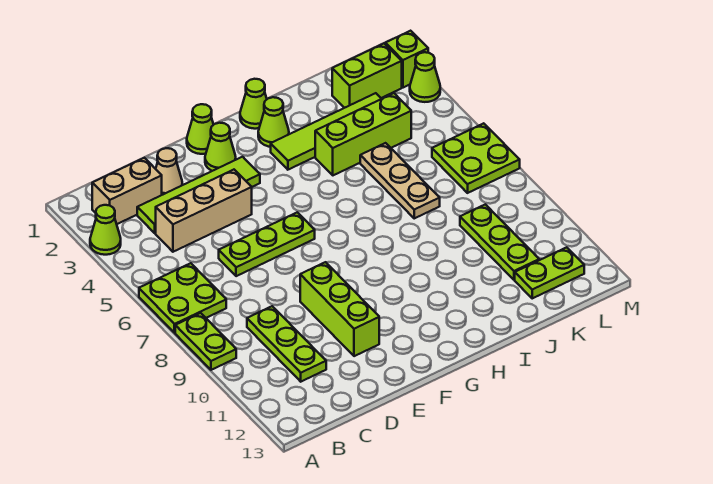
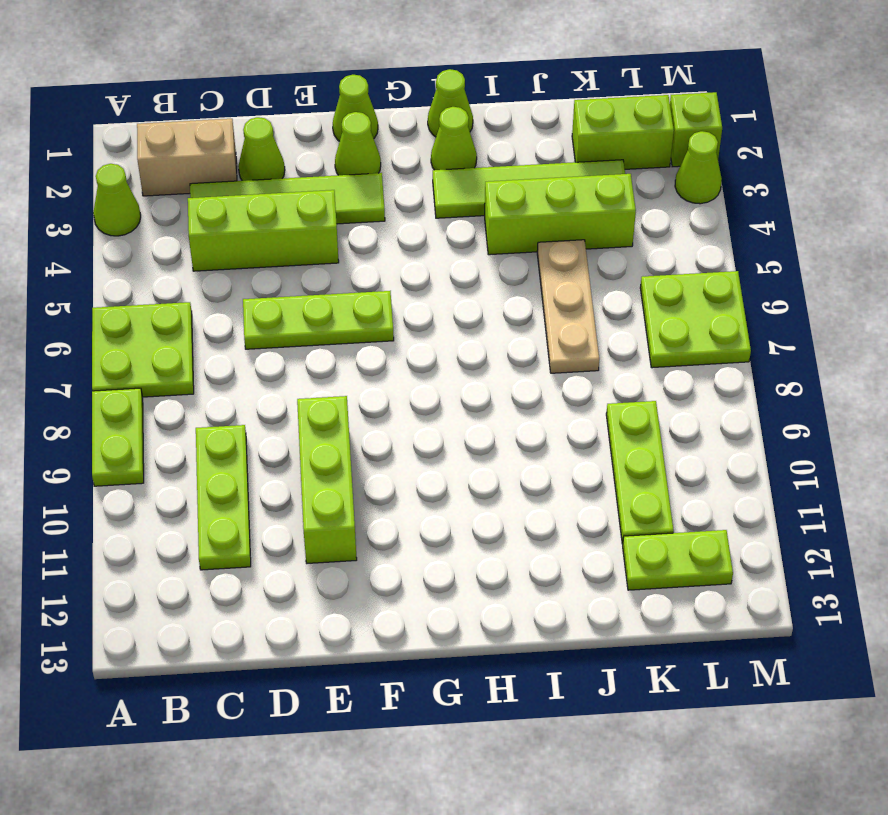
tan brick C4:E4 level 1 -> lime brick C4:E4 level 1
tan cone D2 level 1 -> lime cone D2 level 1

